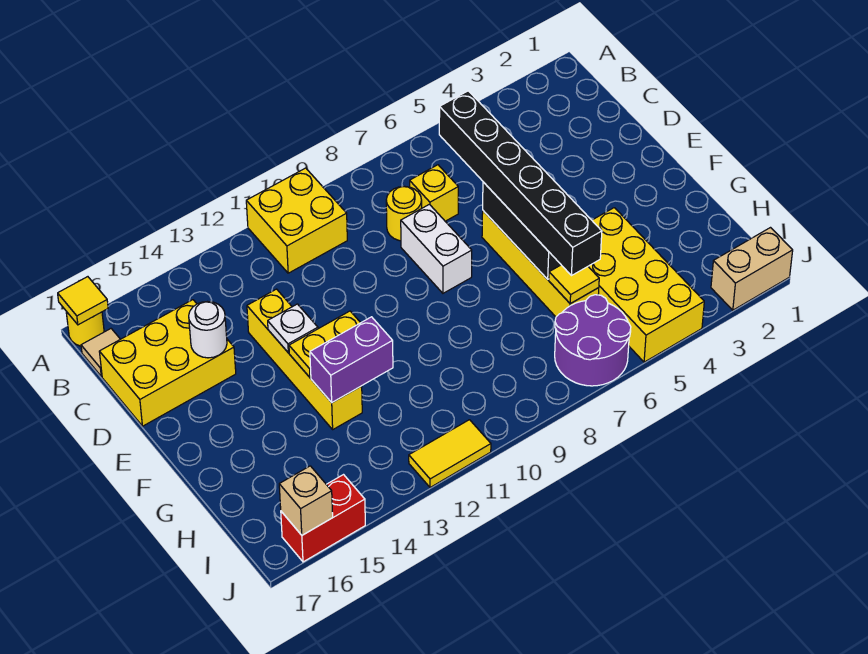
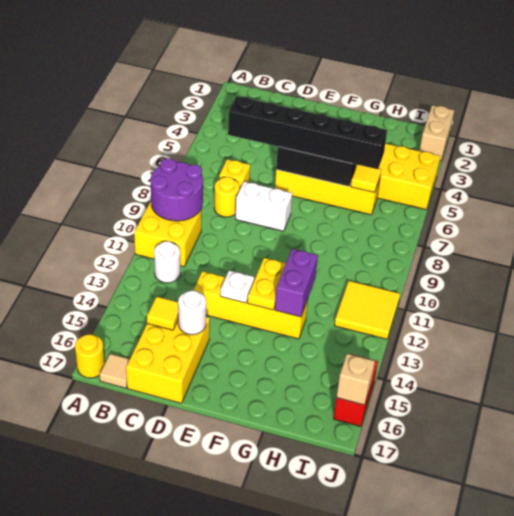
yellow tile A17 level 2 -> yellow tile C15 level 2
none -> white round brick B12 level 1
purple round brick I6:J7 level 1 -> purple round brick A9:B10 level 2
yellow tile J11:J12 level 1 -> yellow tile I11:J12 level 1

